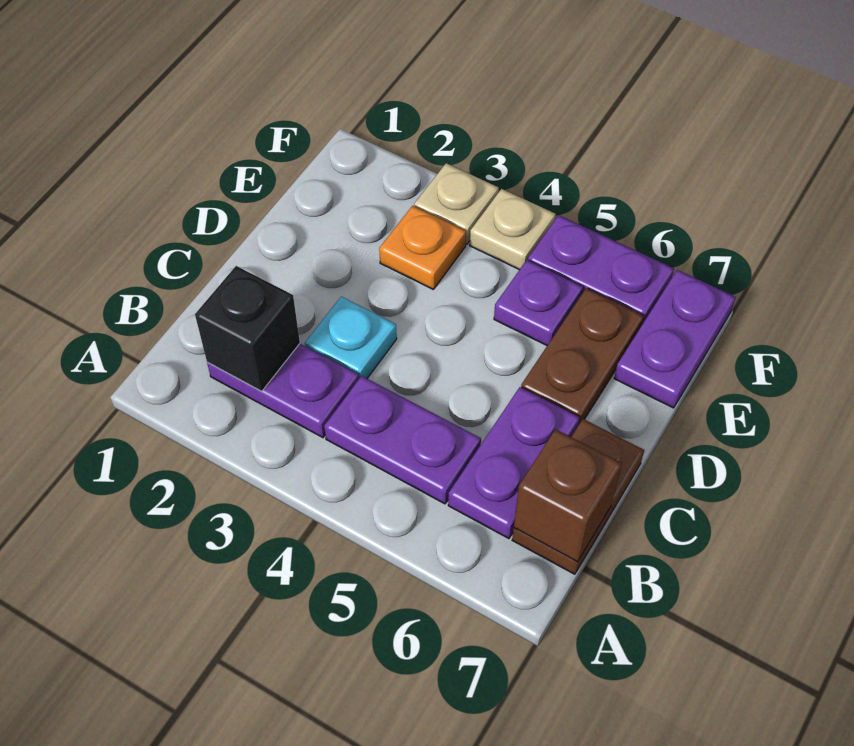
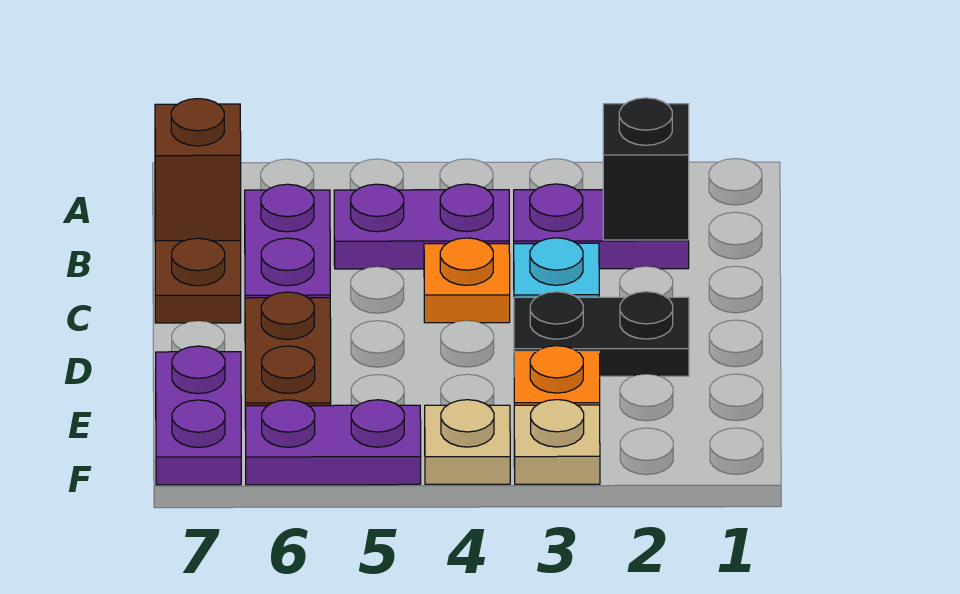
none -> orange plate C4 level 1
none -> black plate D2:D3 level 1
purple plate E5 level 1 -> none

